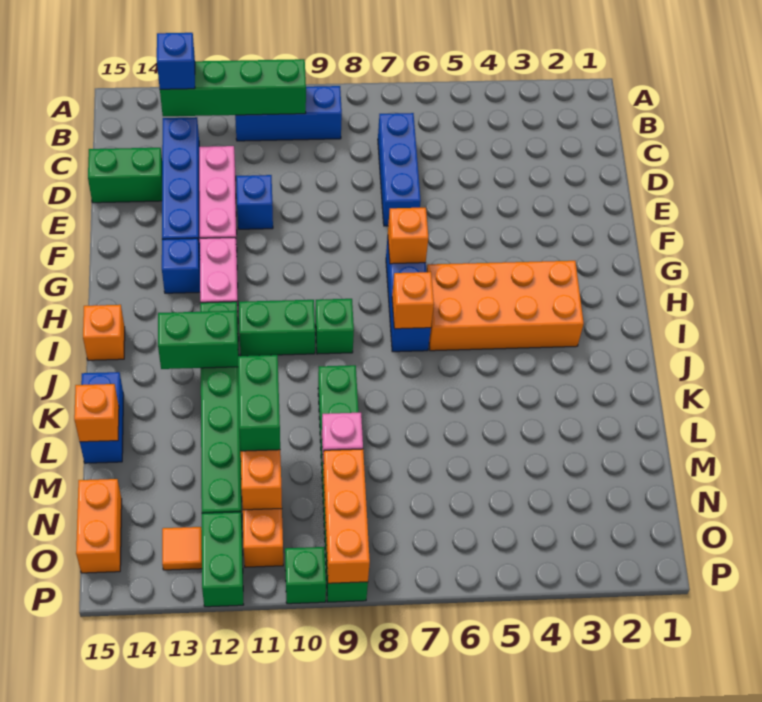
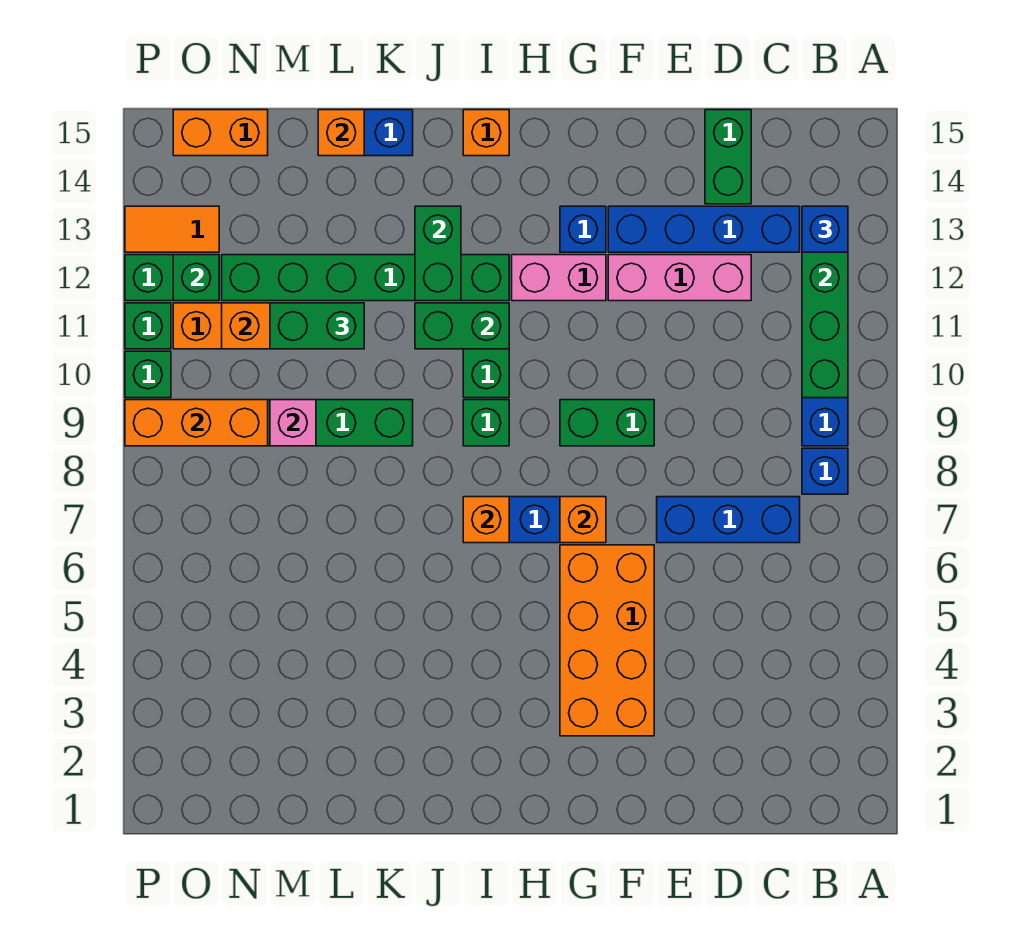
blue brick E11 level 1 -> blue brick B8 level 1
none -> green brick F9:G9 level 1
orange brick H3:I6 level 1 -> orange brick F3:G6 level 1
none -> green brick I11:J11 level 2
none -> green brick O12 level 2
orange tile O13 level 1 -> orange tile O13:P13 level 1
none -> green brick P11 level 1

